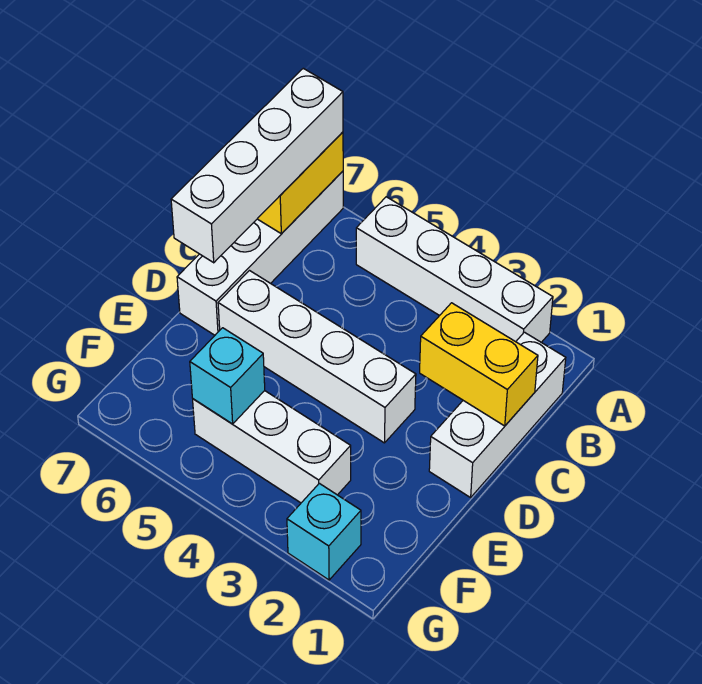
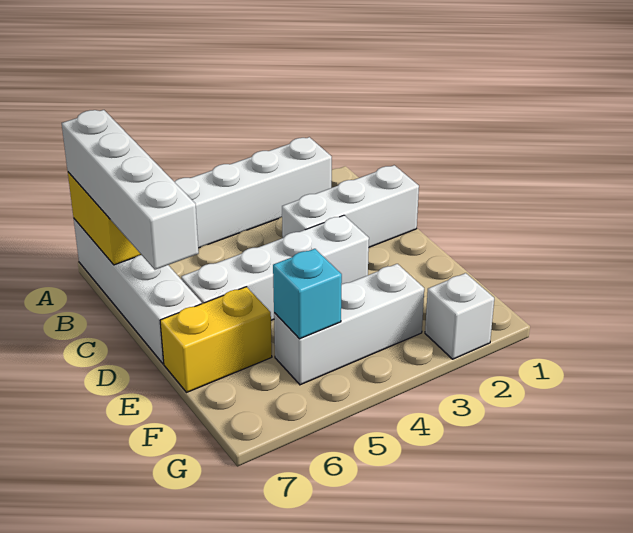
white brick B1:D1 level 1 -> white brick C1:C3 level 1
yellow brick C1:C2 level 2 -> yellow brick E6:E7 level 1
cyan brick G2 level 1 -> white brick G2 level 1

